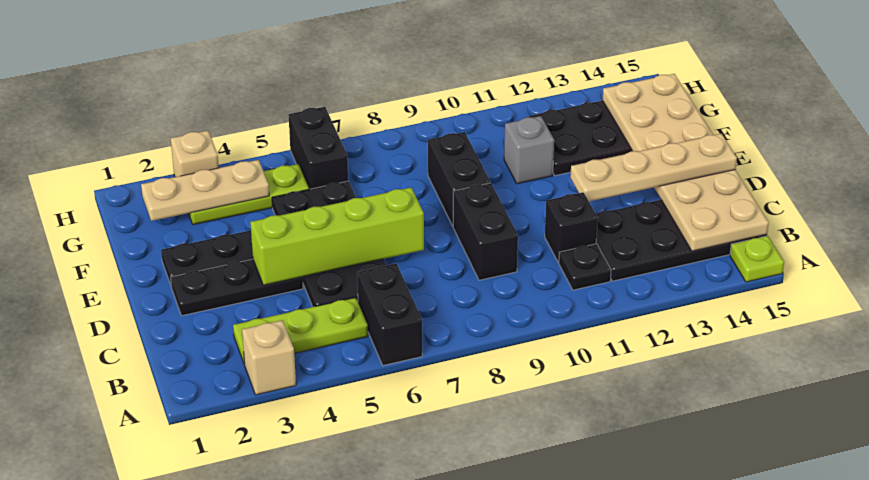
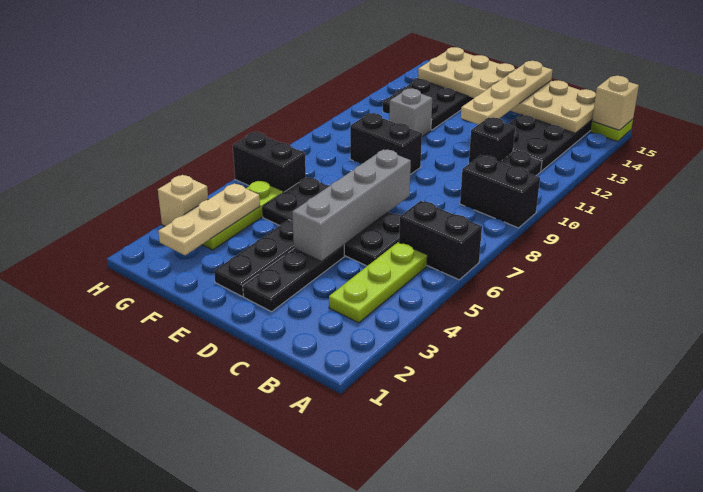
tan brick A3 level 1 -> tan brick A15 level 2
black brick C9:D9 level 1 -> black brick A9:B9 level 1
lime brick D4:D7 level 2 -> grey brick D4:D7 level 2

